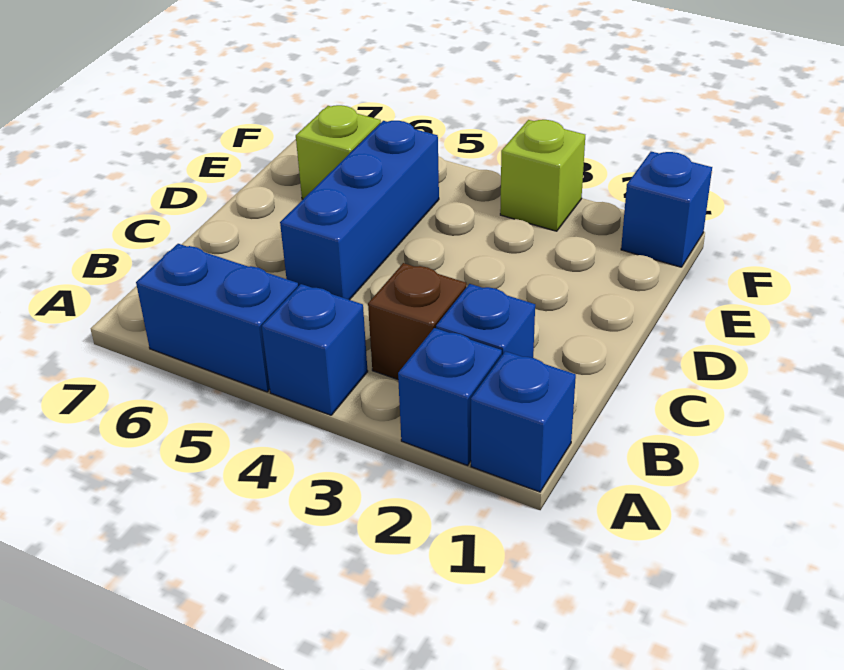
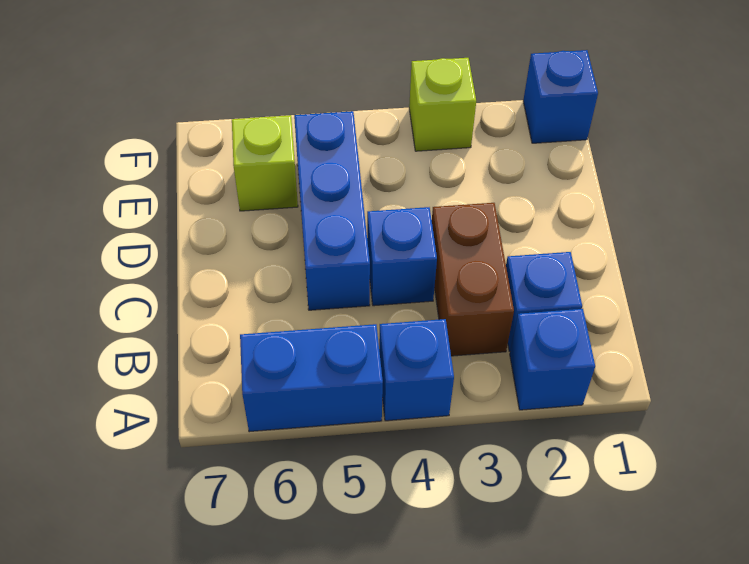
blue brick A1 level 1 -> blue brick C4 level 1
brown brick B3 level 1 -> brown brick B3:C3 level 1

